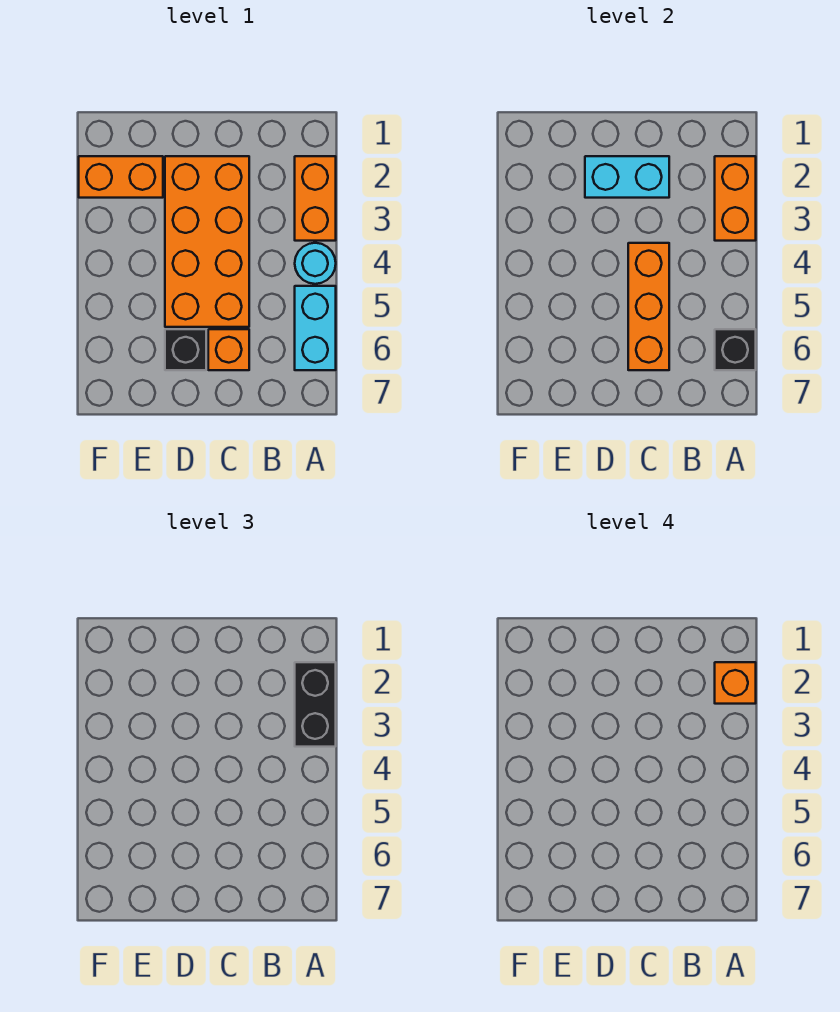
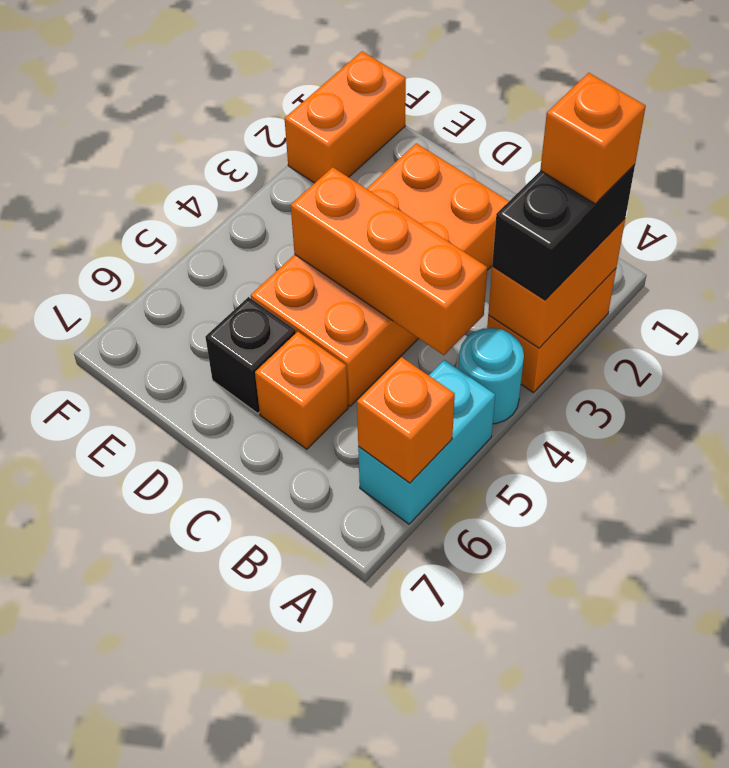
black brick A6 level 2 -> orange brick A6 level 2
cyan brick C2:D2 level 2 -> none
orange brick C4:C6 level 2 -> orange brick B4:D4 level 2
orange brick E2:F2 level 1 -> orange brick F1:F2 level 1

